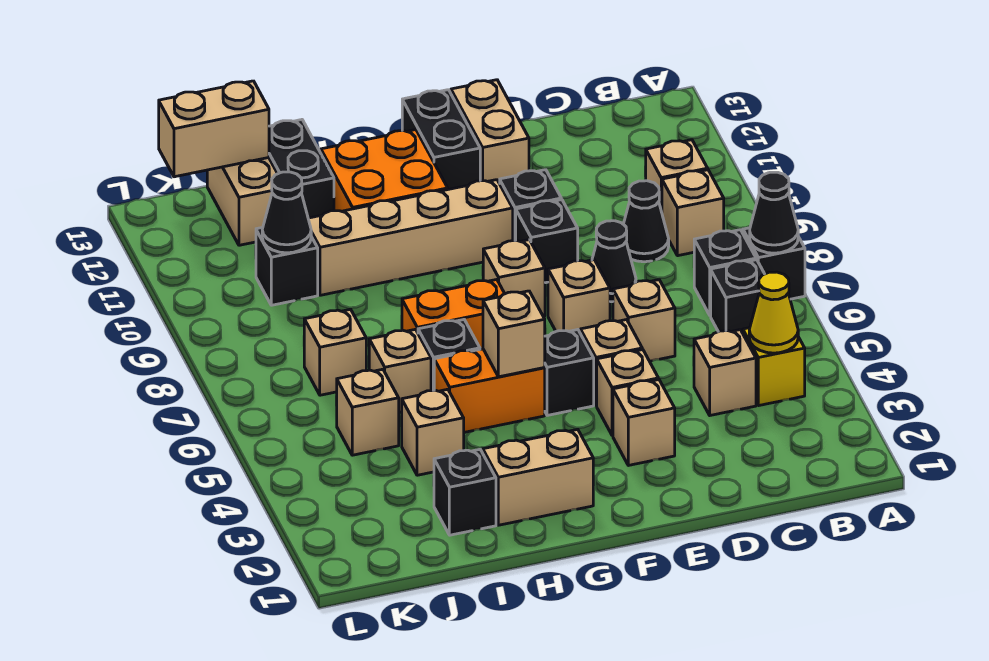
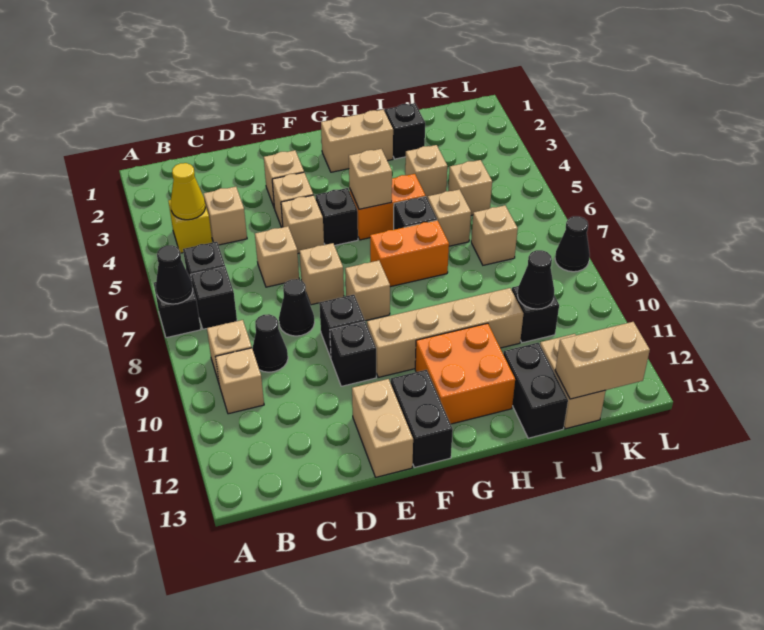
none -> black cone L8 level 1

